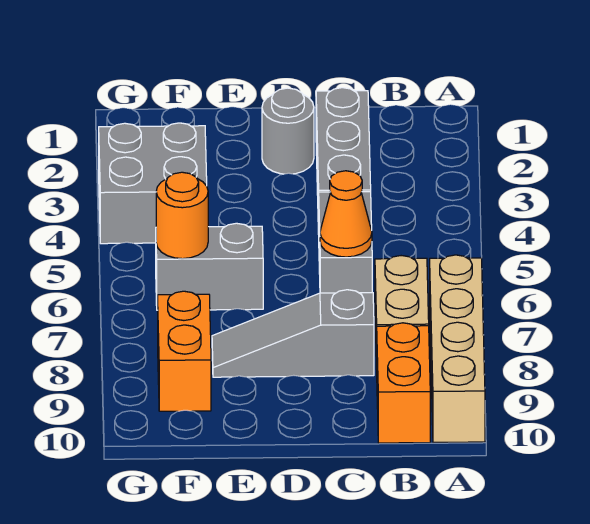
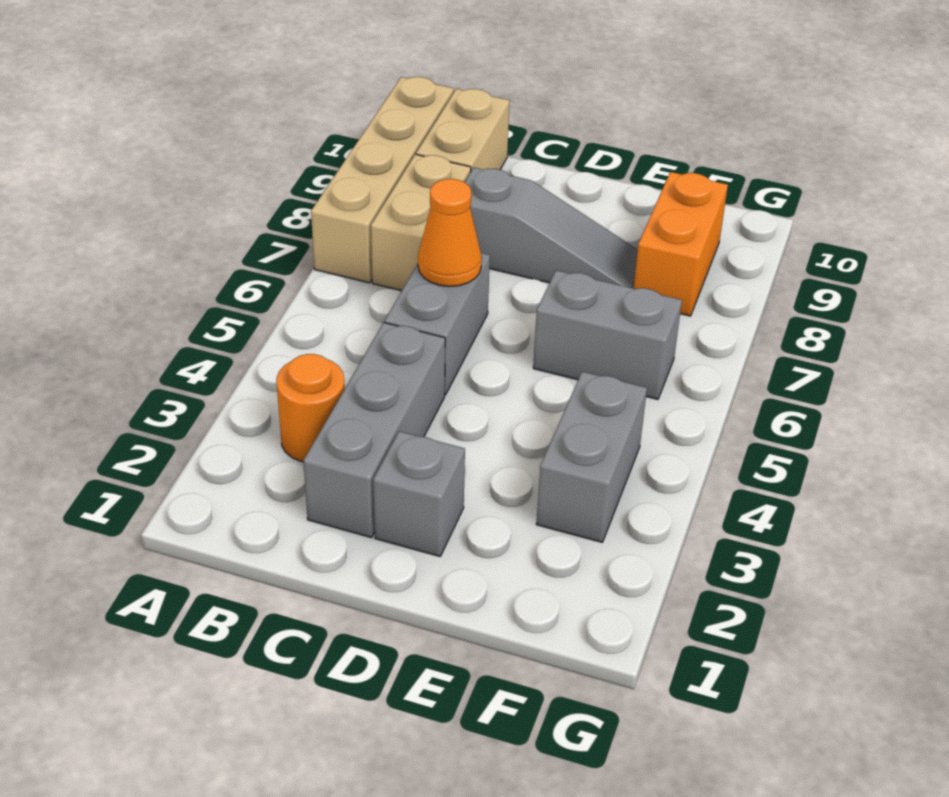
orange brick B9:B10 level 1 -> tan brick B9:B10 level 1
grey round brick D2 level 1 -> grey brick D2 level 1
grey brick F3:G4 level 1 -> grey brick F3:F4 level 1
orange round brick F6 level 2 -> orange round brick B3 level 1

